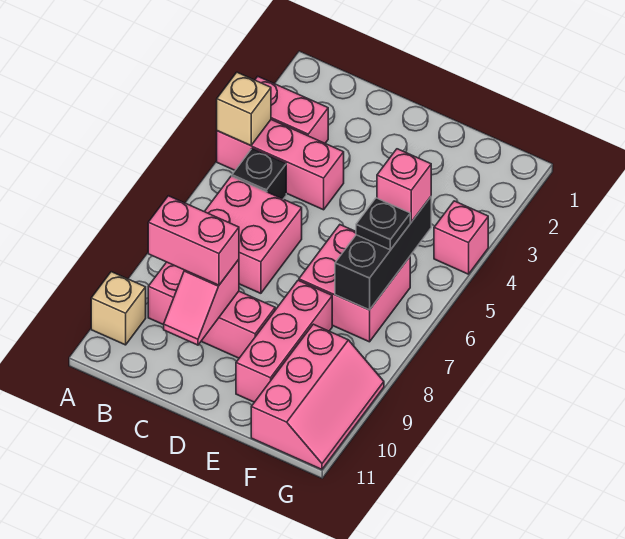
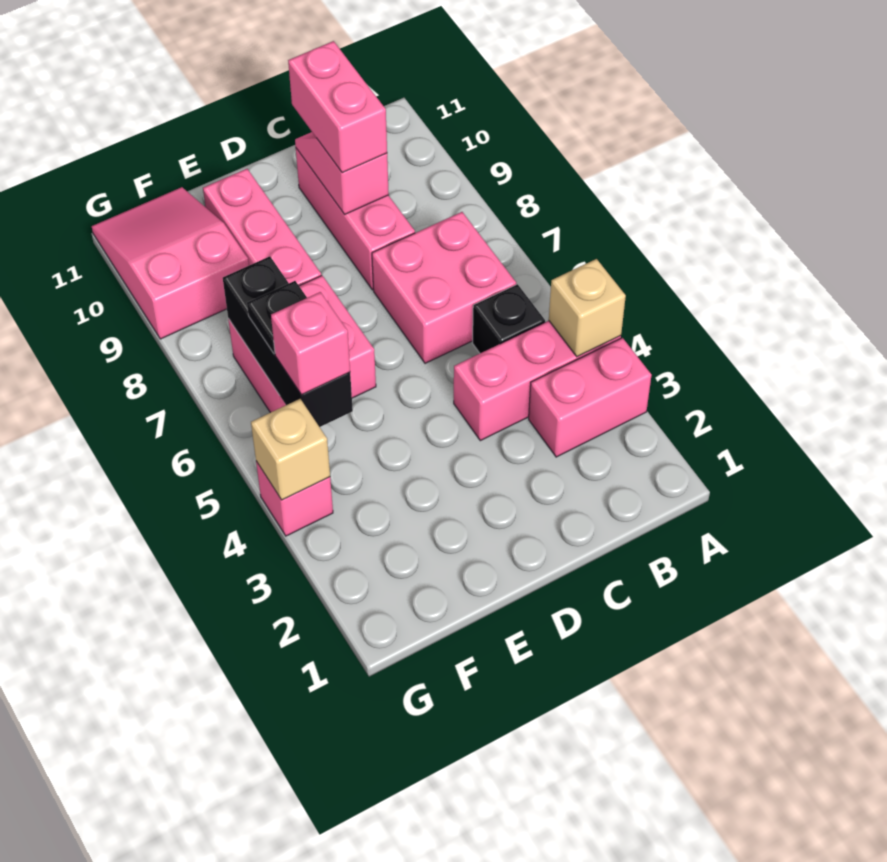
tan brick A10 level 1 -> tan brick G4 level 2
pink brick B9:D9 level 1 -> pink brick C8:C10 level 1
pink brick B9:C9 level 3 -> pink brick C9:C10 level 3
pink slope F9:G11 level 1 top F -> pink slope F9:G11 level 1 top 9

